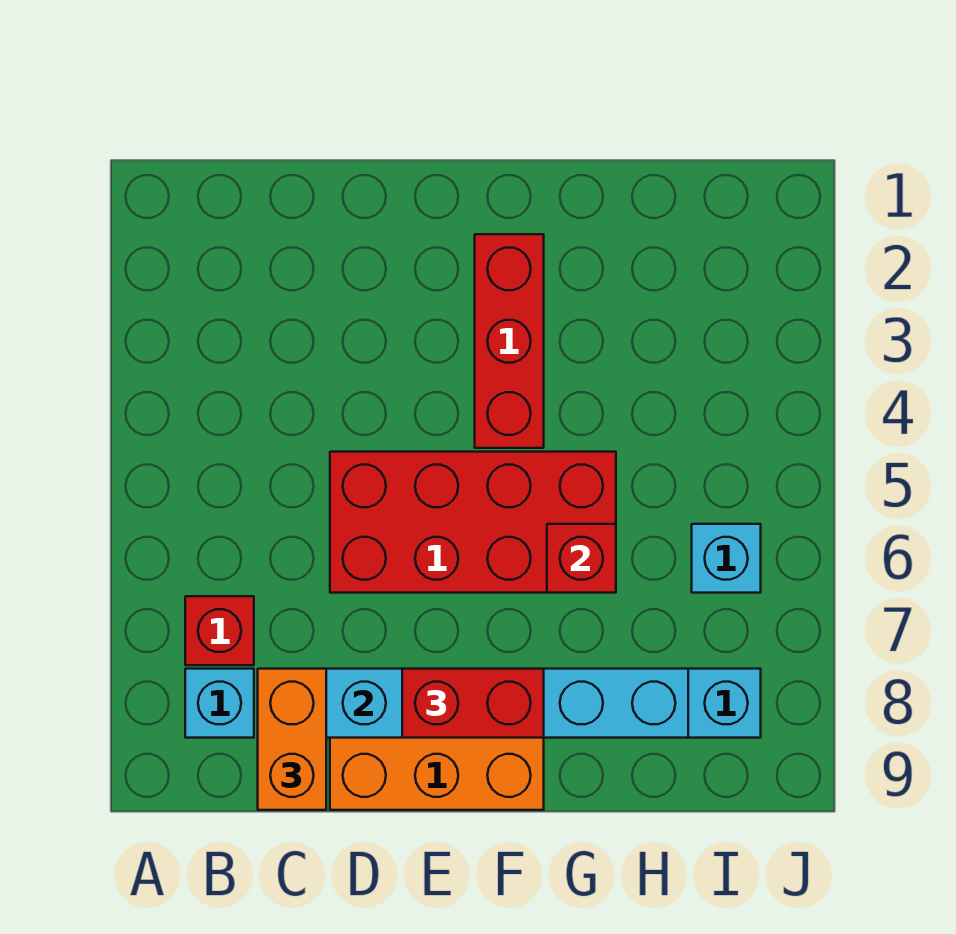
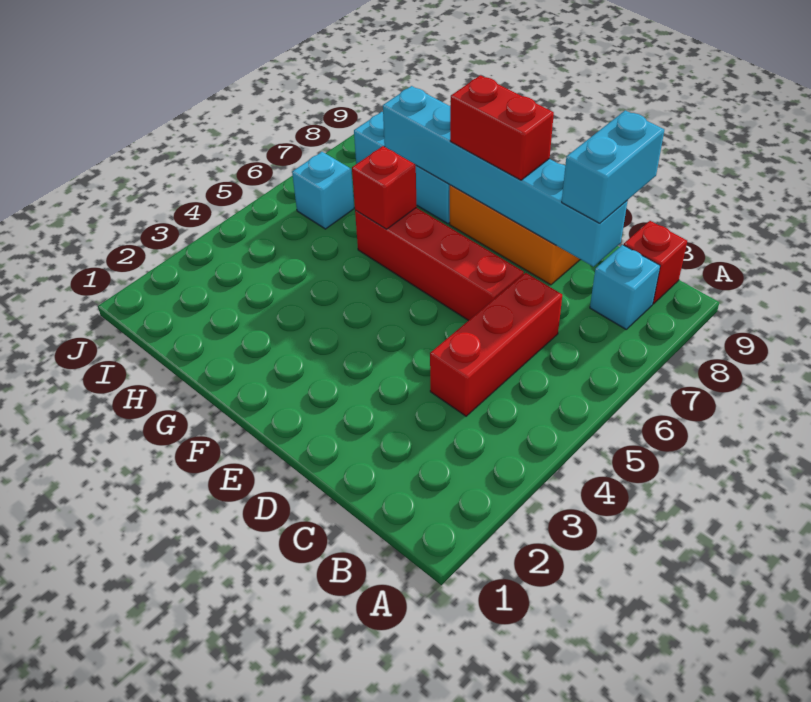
red brick B7 level 1 -> red brick B9 level 1
orange brick C8:C9 level 3 -> cyan brick C8:C9 level 3
red brick D5:G6 level 1 -> red brick D6:G6 level 1
red brick F2:F4 level 1 -> red brick C4:C6 level 1

